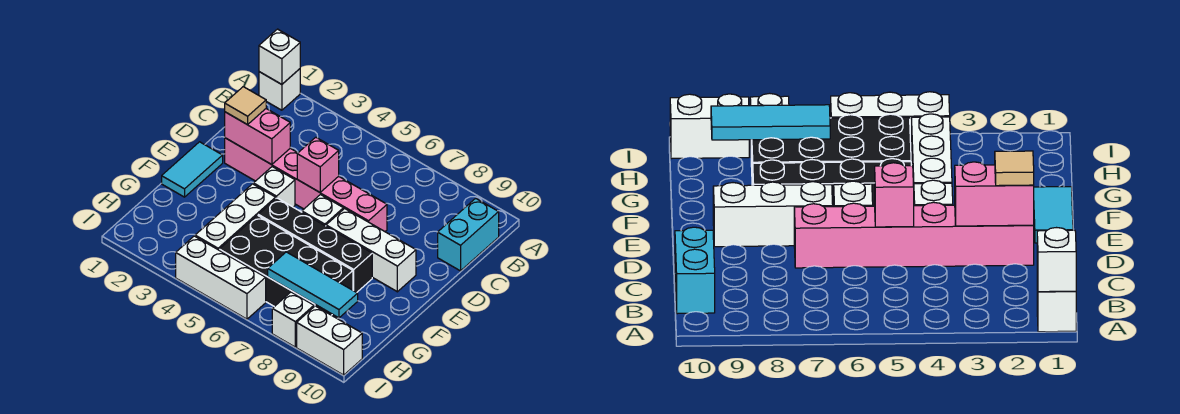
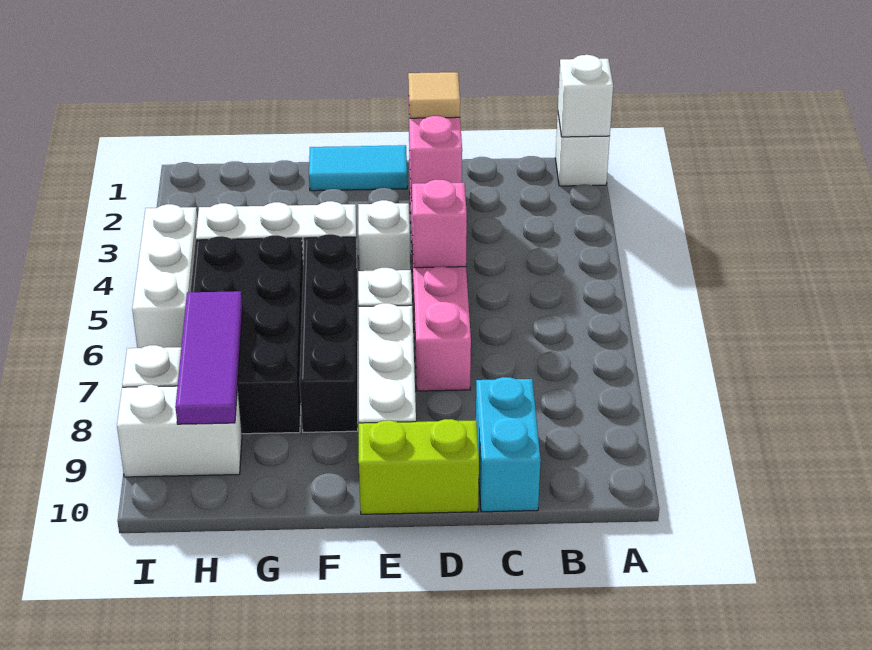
cyan brick B10:C10 level 1 -> cyan brick C9:C10 level 1
none -> lime brick D10:E10 level 1
cyan tile H7:H9 level 2 -> purple tile H7:H9 level 2
white brick I9:I10 level 1 -> white brick H9:I9 level 1

